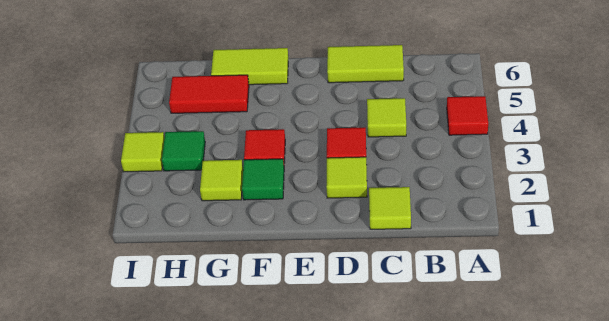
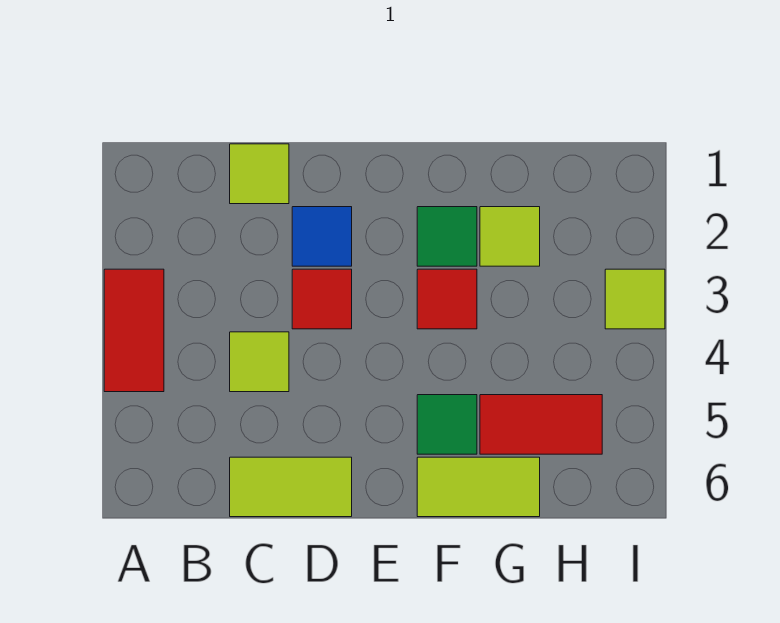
red tile A4 level 1 -> red tile A3:A4 level 1
lime tile D2 level 1 -> blue tile D2 level 1
green tile H3 level 1 -> green tile F5 level 1

